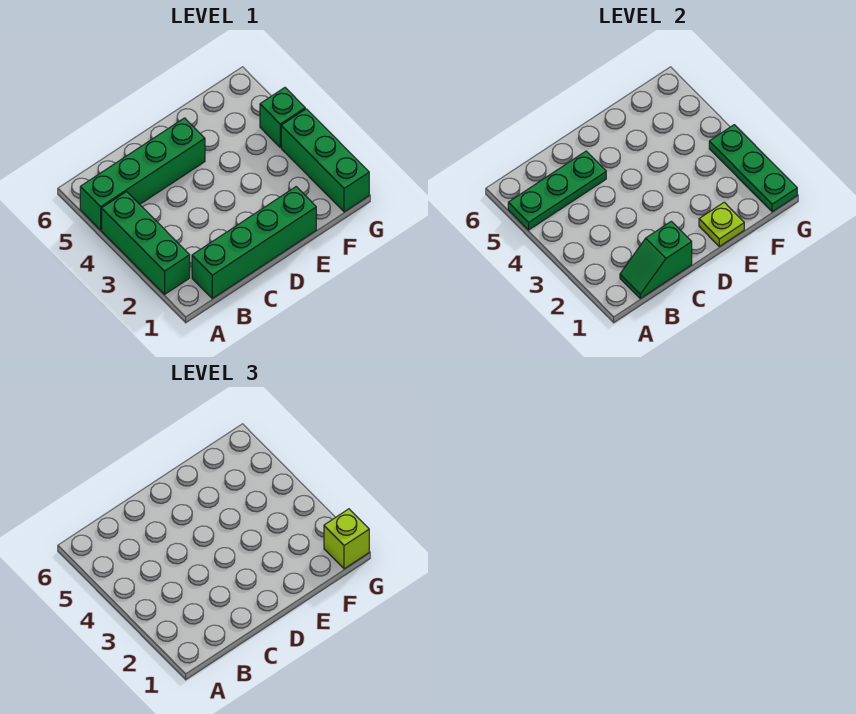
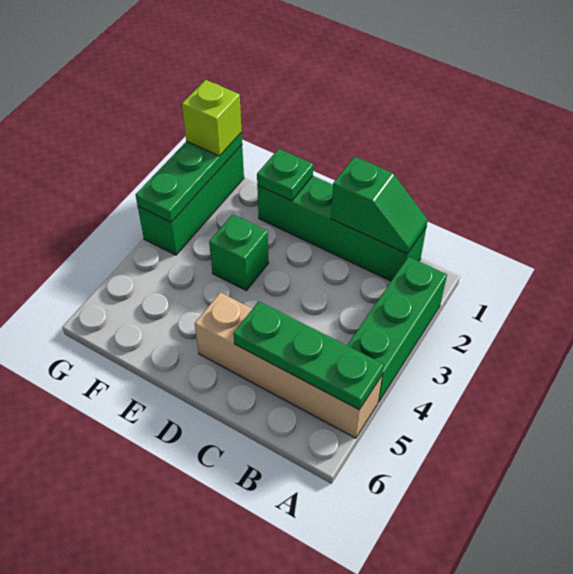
green brick A5:D5 level 1 -> tan brick A5:D5 level 1
lime plate E1 level 2 -> green plate E1 level 2
green brick G4 level 1 -> green brick E3 level 1

